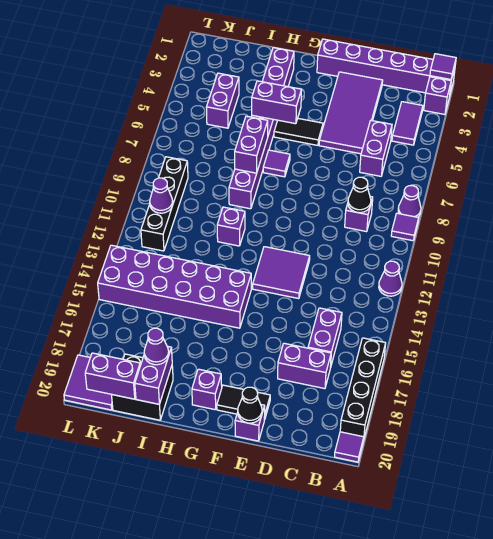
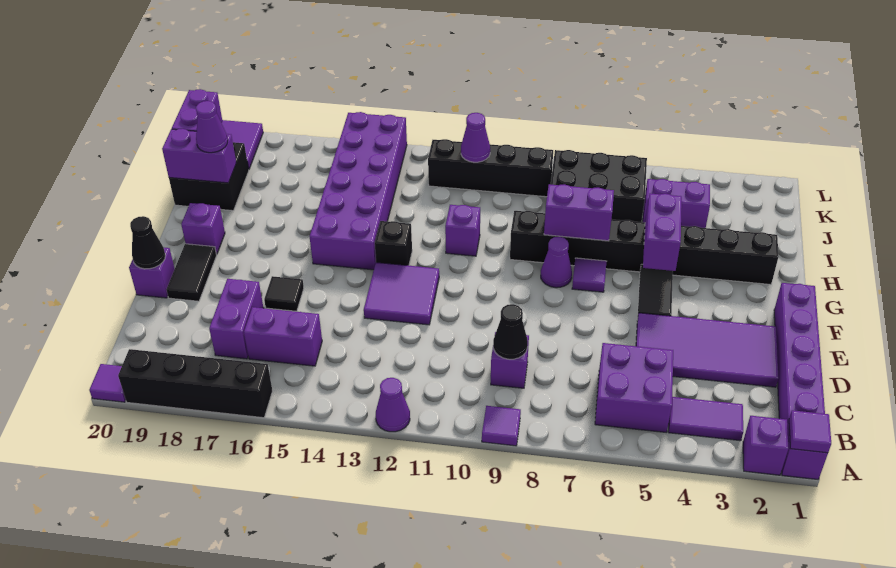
purple cone A8 level 1 -> purple cone G8 level 1
purple brick C5:C6 level 1 -> purple brick B5:C6 level 1
none -> black tile E16 level 1
none -> black brick G13 level 1
purple brick H2:H9 level 1 -> black brick H2:H9 level 1
none -> black brick J6:K8 level 1

